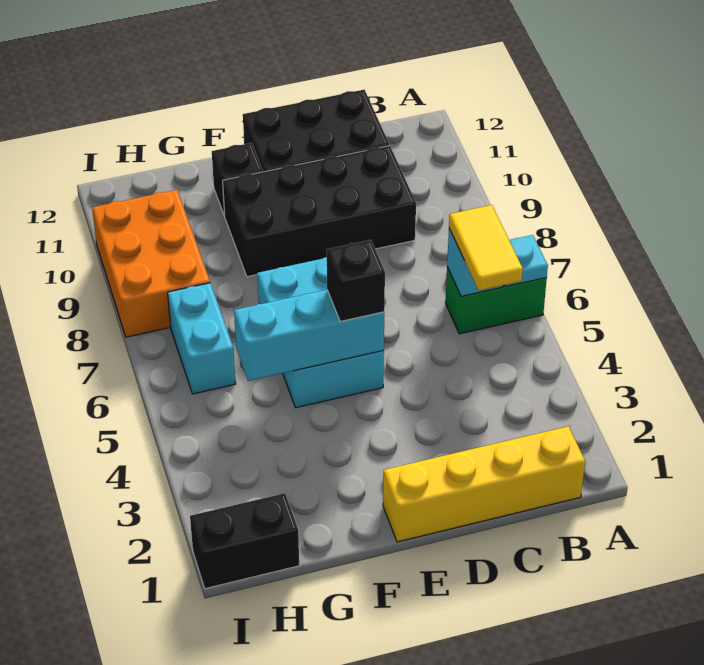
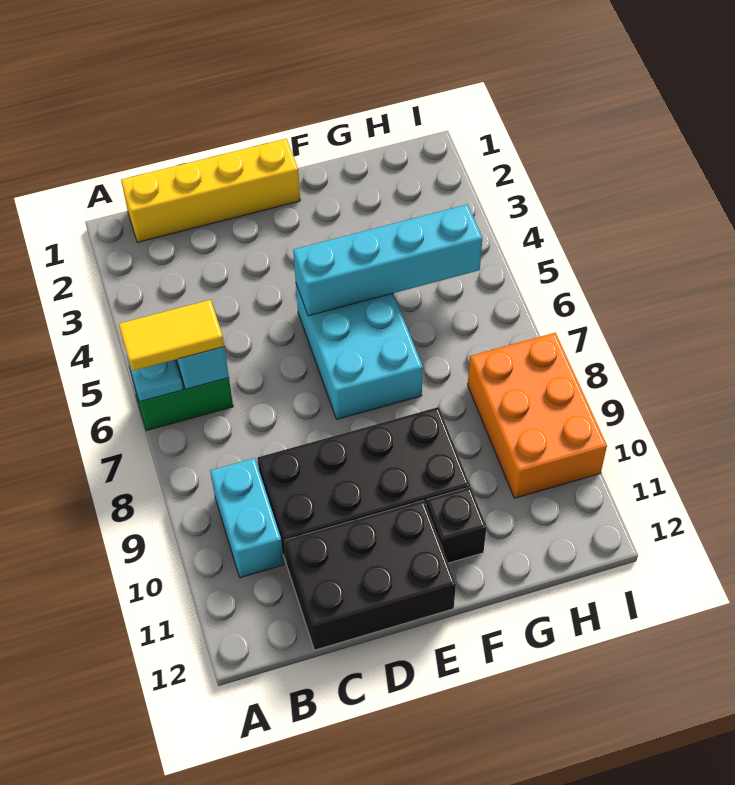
yellow tile B5:B6 level 3 -> yellow tile A6:B6 level 3
cyan brick E5:G5 level 2 -> cyan brick E5:H5 level 2
black brick E5 level 3 -> none
black brick H1:I1 level 1 -> none
cyan brick H6:H7 level 1 -> cyan brick B9:B10 level 1

